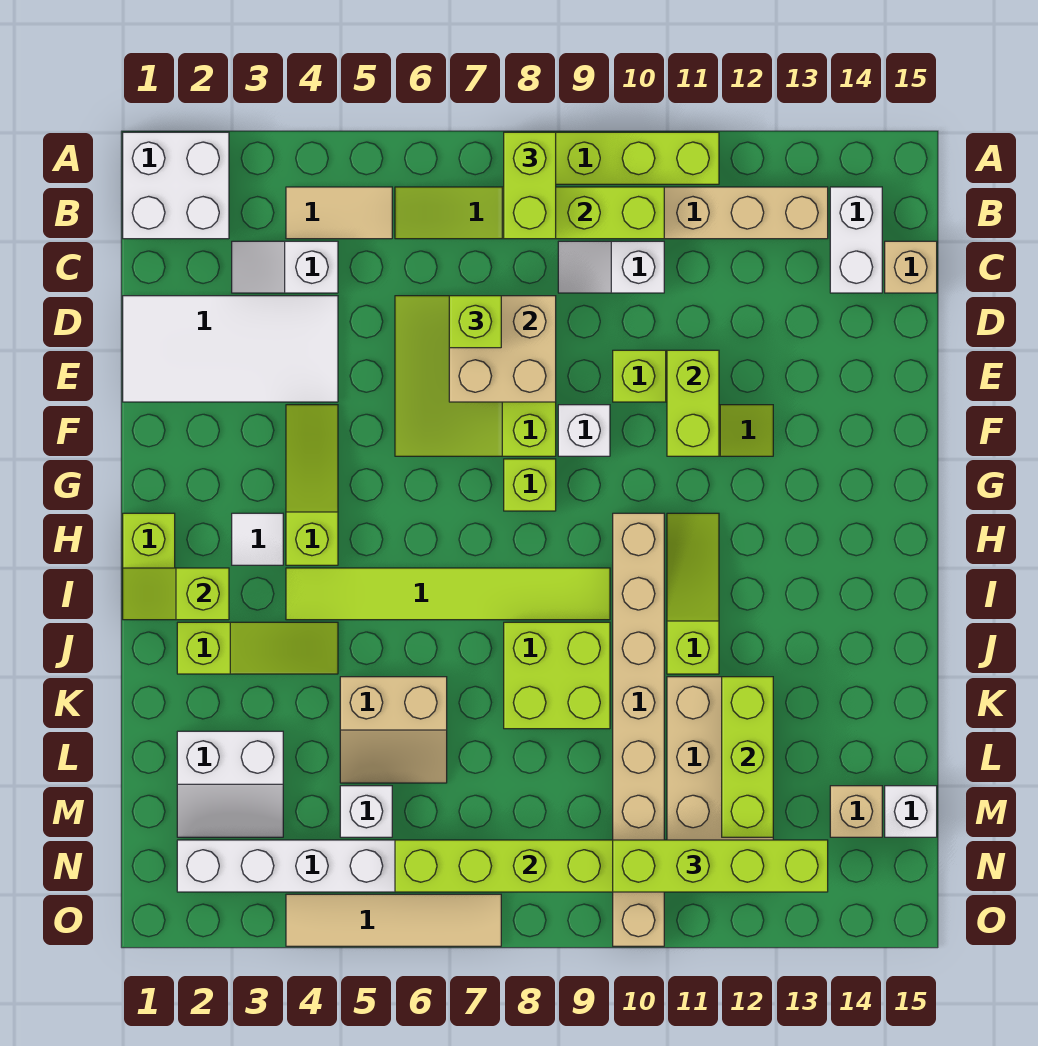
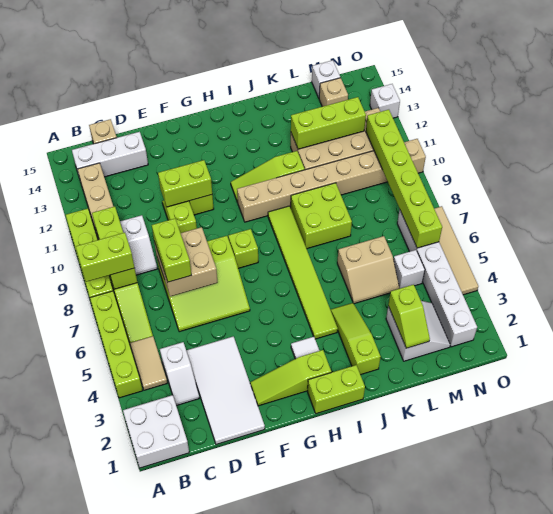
white brick B14:C14 level 1 -> white brick B14:D14 level 1
lime brick D7 level 3 -> lime brick D7:D8 level 3
lime slope F4:H4 level 1 top H -> lime slope F2:H2 level 1 top H
white brick F9 level 1 -> white brick O13 level 1
lime slope I1:I2 level 2 top 2 -> lime slope L2:L3 level 2 top 3
tan slope K5:L6 level 1 top K -> tan slope K5:L6 level 1 top 6
lime brick N10:N13 level 3 -> lime brick A4:A7 level 1

